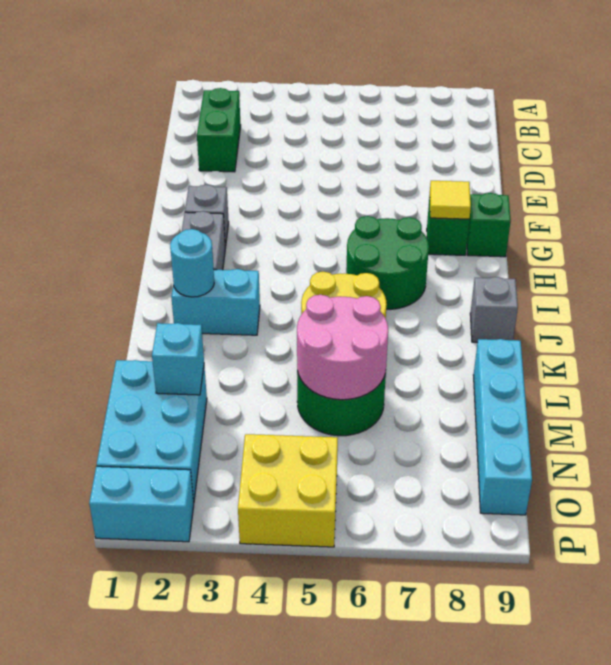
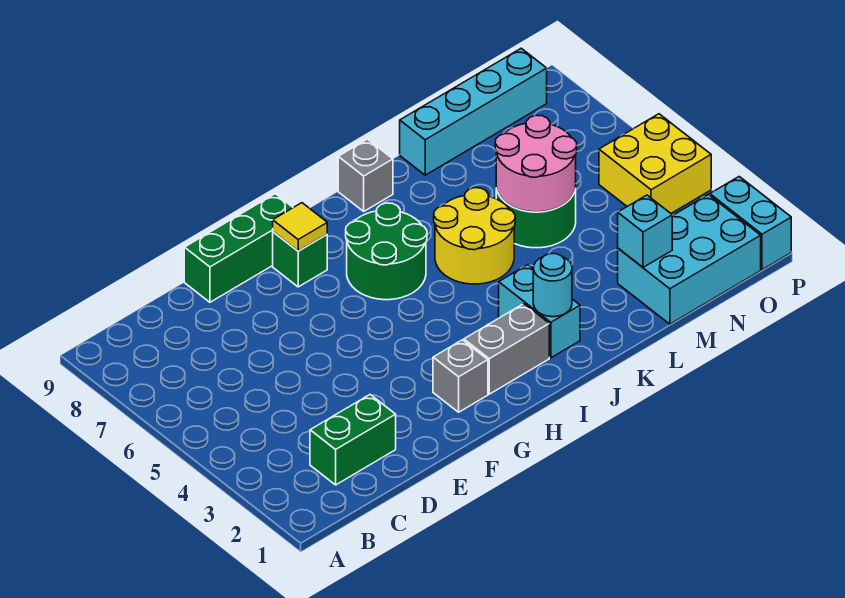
green brick G9 level 1 -> green brick E9:G9 level 1

